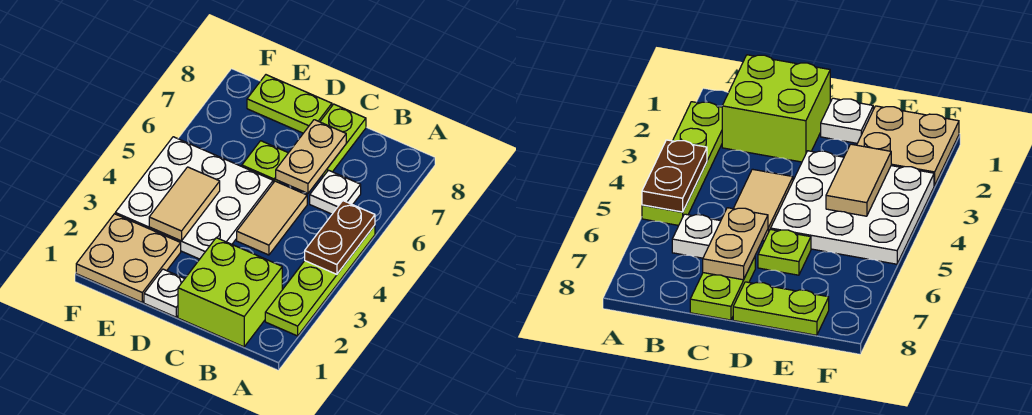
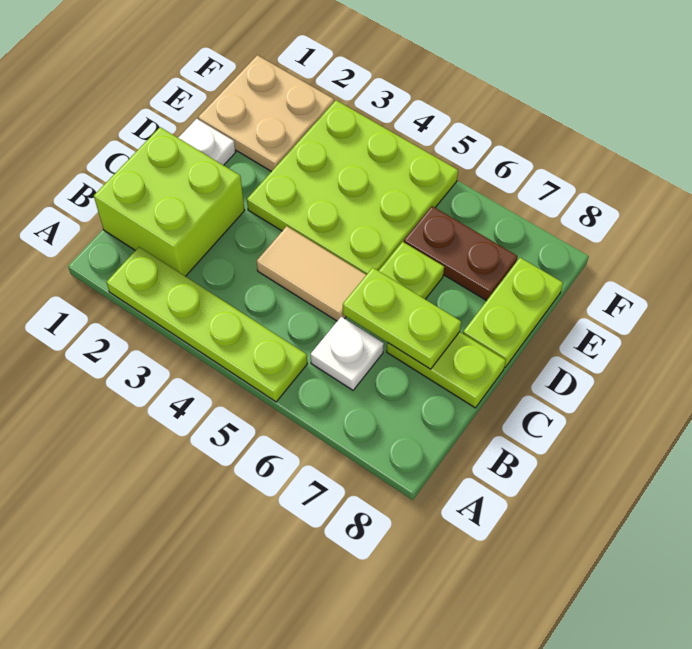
brown plate A4:A5 level 2 -> brown plate E6:E7 level 1
tan plate C6:C7 level 2 -> lime plate C6:C7 level 2
white plate D3:F5 level 1 -> lime plate D3:F5 level 1
tan tile E3:E4 level 2 -> none

